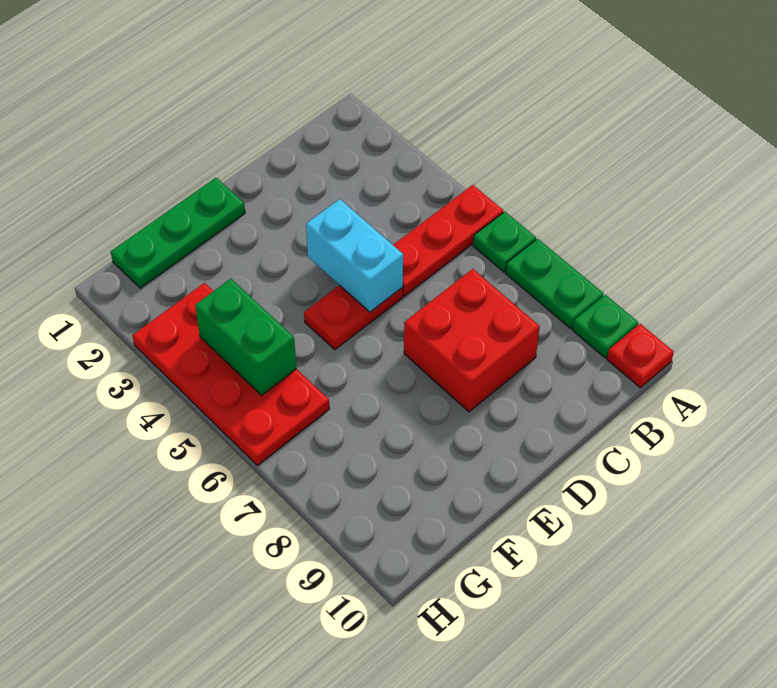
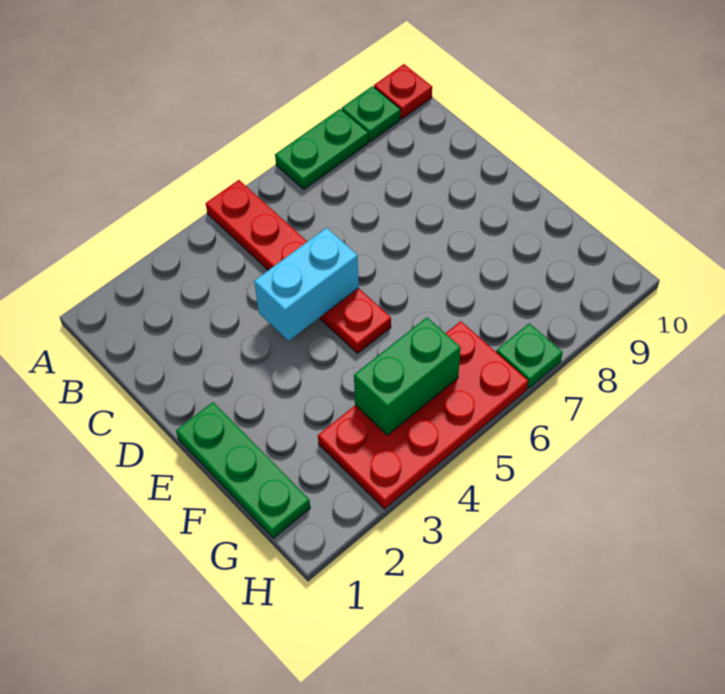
green plate A6 level 1 -> green plate H7 level 1
red brick C7:D8 level 1 -> none

